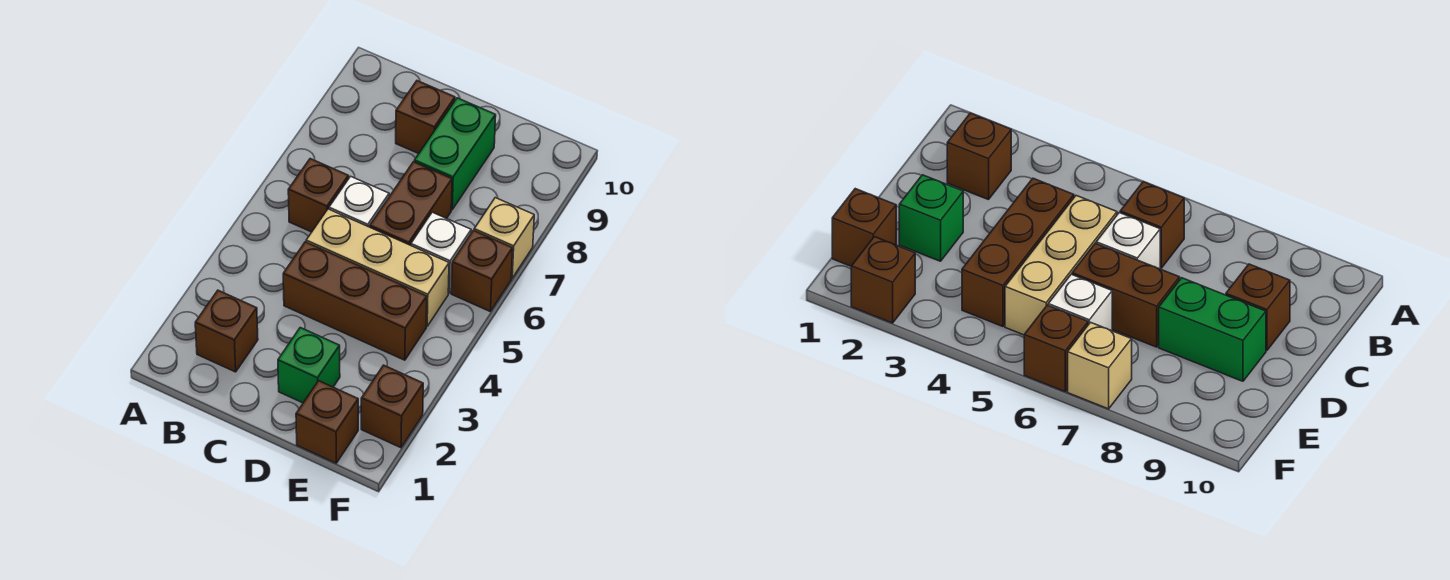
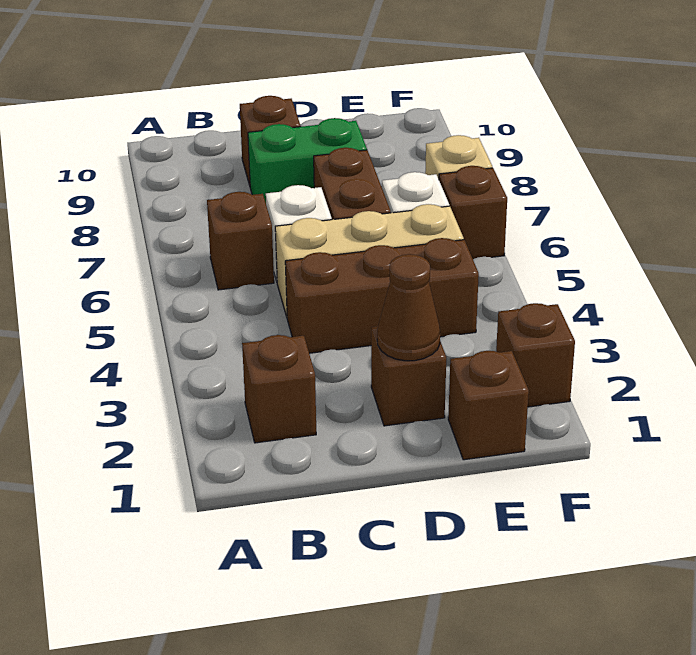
green brick D2 level 1 -> brown brick D2 level 1
none -> brown cone D2 level 2
green brick D8:D9 level 1 -> green brick C8:D8 level 1

